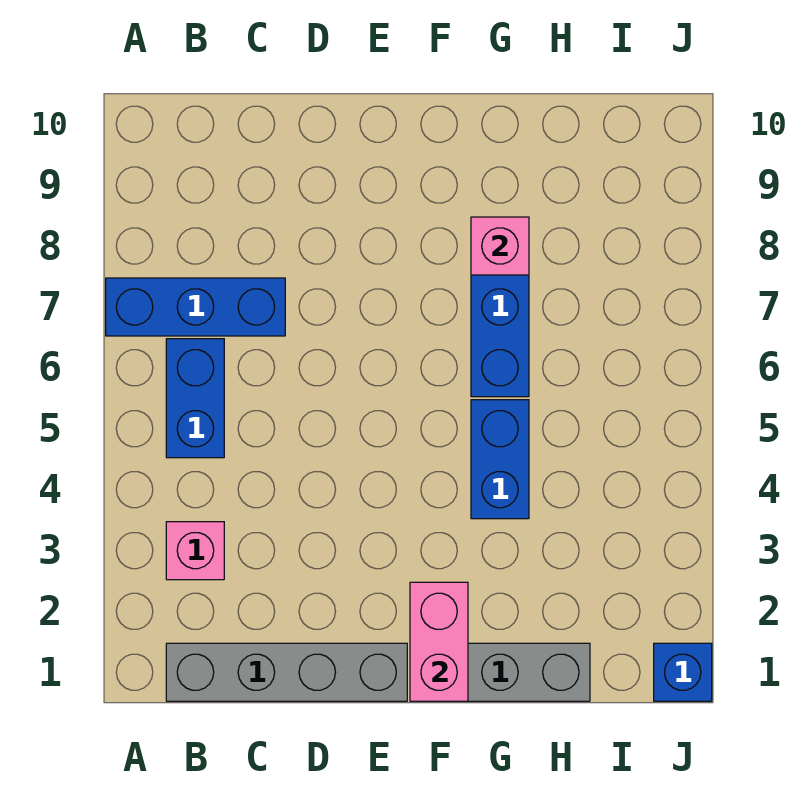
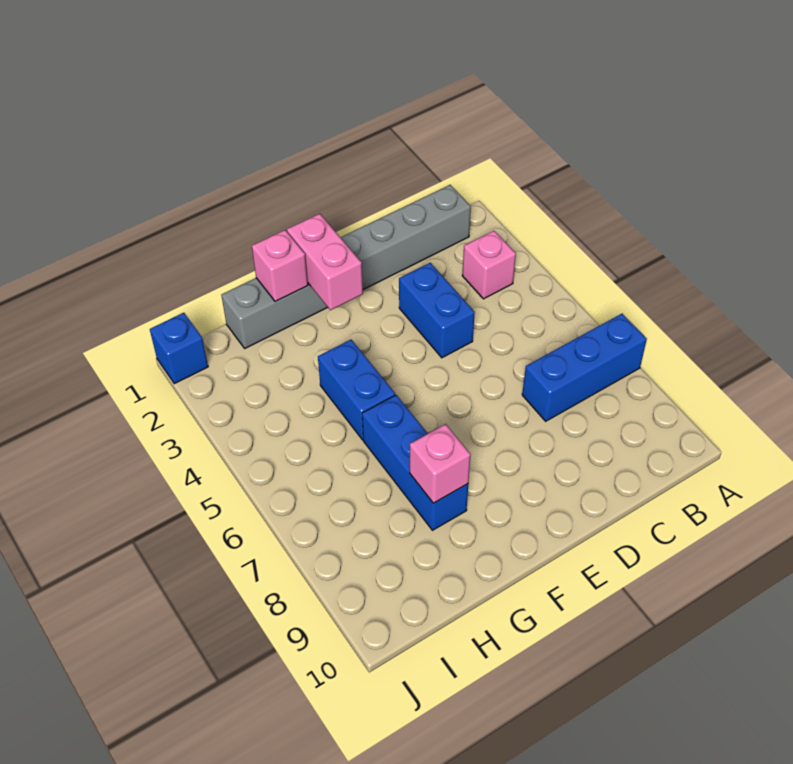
blue brick B5:B6 level 1 -> blue brick D3:D4 level 1
none -> pink brick G1 level 2

